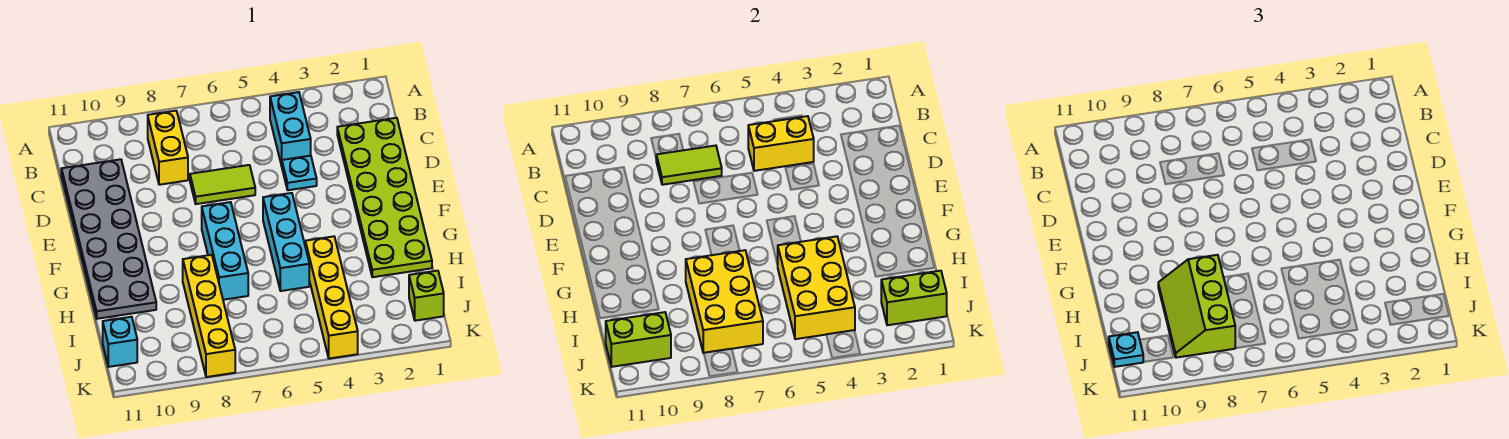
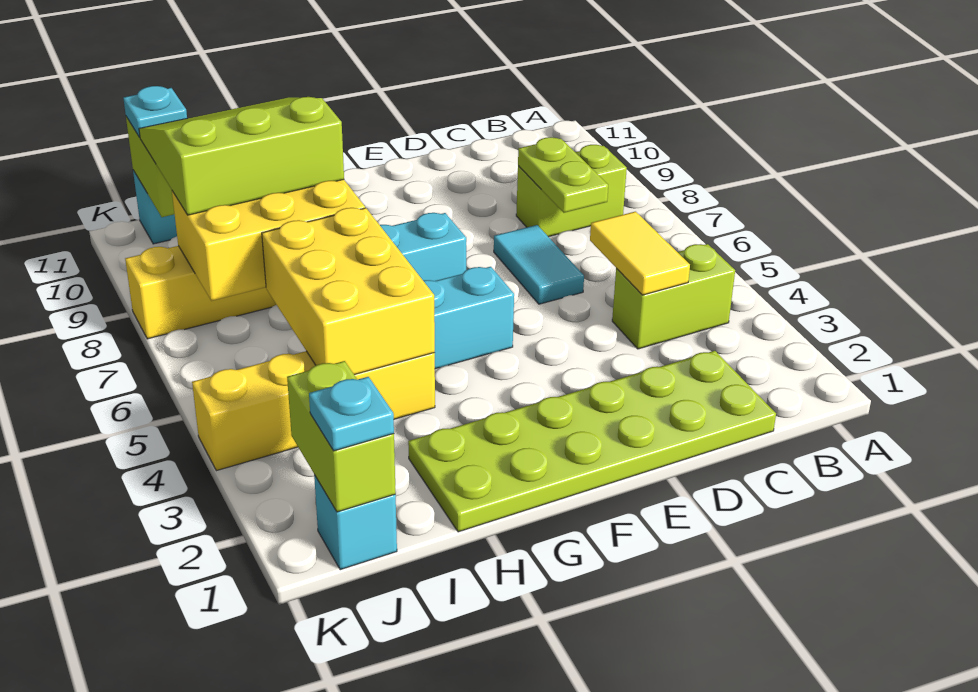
cyan brick B4:C4 level 1 -> lime brick B4:C4 level 1
yellow brick B8:C8 level 1 -> lime brick B8:C8 level 1
yellow brick C4:C5 level 2 -> yellow tile C4:C5 level 2
lime tile C7:C8 level 2 -> lime plate C7:C8 level 2
grey plate C10:H11 level 1 -> none
cyan plate D4 level 1 -> cyan plate J1 level 3
lime tile D6:D7 level 1 -> cyan tile D6:D7 level 1
yellow brick H4:J5 level 2 -> yellow brick H4:I6 level 2
lime slope H8:J9 level 3 top 8 -> lime slope H8:J10 level 3 top 8
lime brick J1 level 1 -> cyan brick J1 level 1

